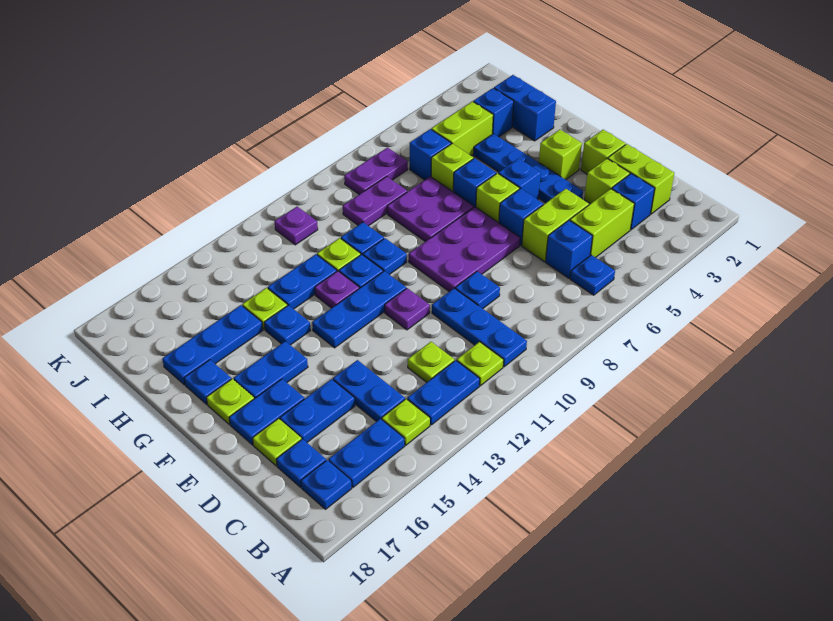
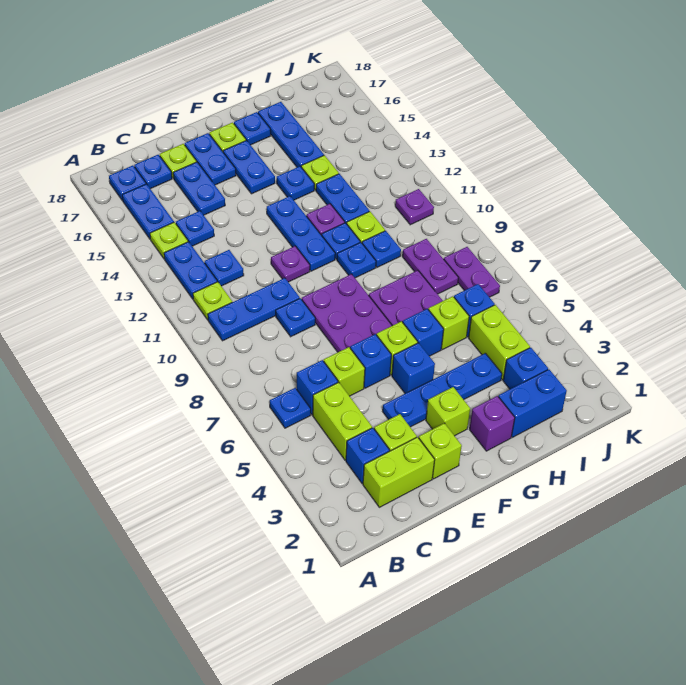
lime plate C12 level 1 -> blue plate C12 level 1
blue plate C14:D14 level 1 -> blue plate C14 level 1
lime brick D5:D6 level 1 -> lime brick D6 level 1
none -> purple brick G2 level 1

